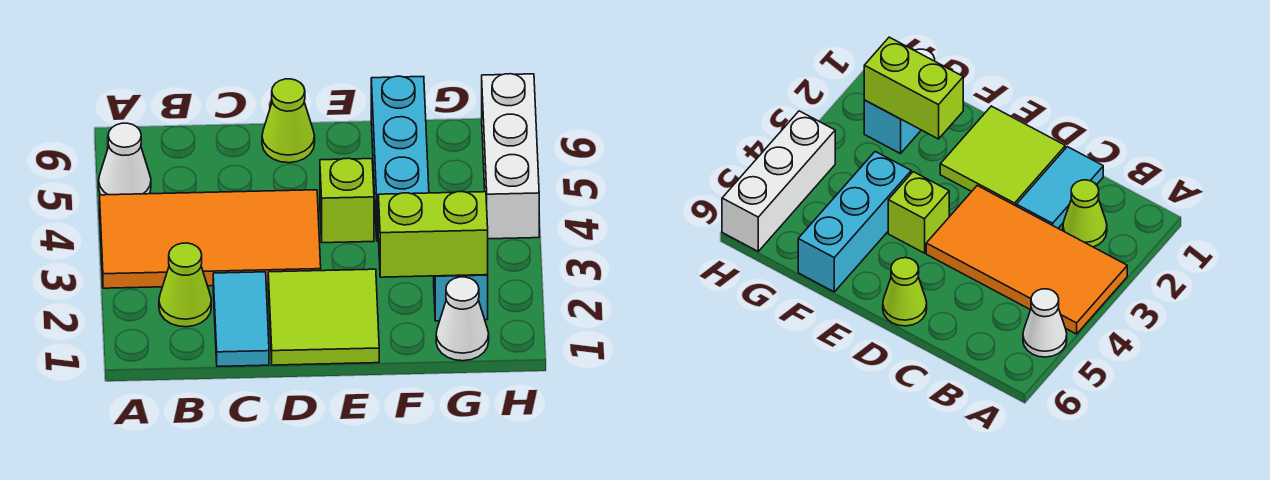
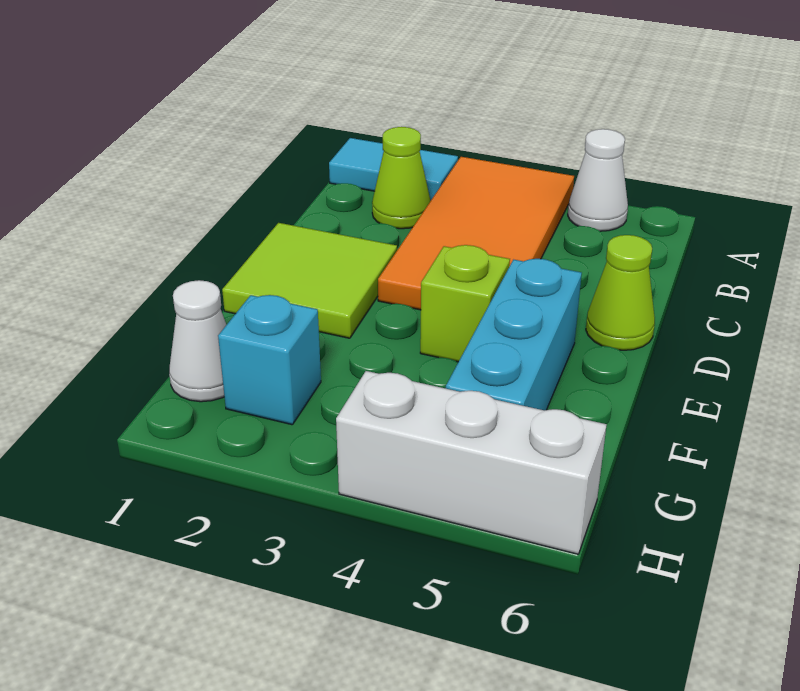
cyan tile C1:C2 level 1 -> cyan tile A1:A2 level 1
lime brick F2:G2 level 2 -> none
cyan brick F4:F6 level 1 -> cyan brick E5:G5 level 1

